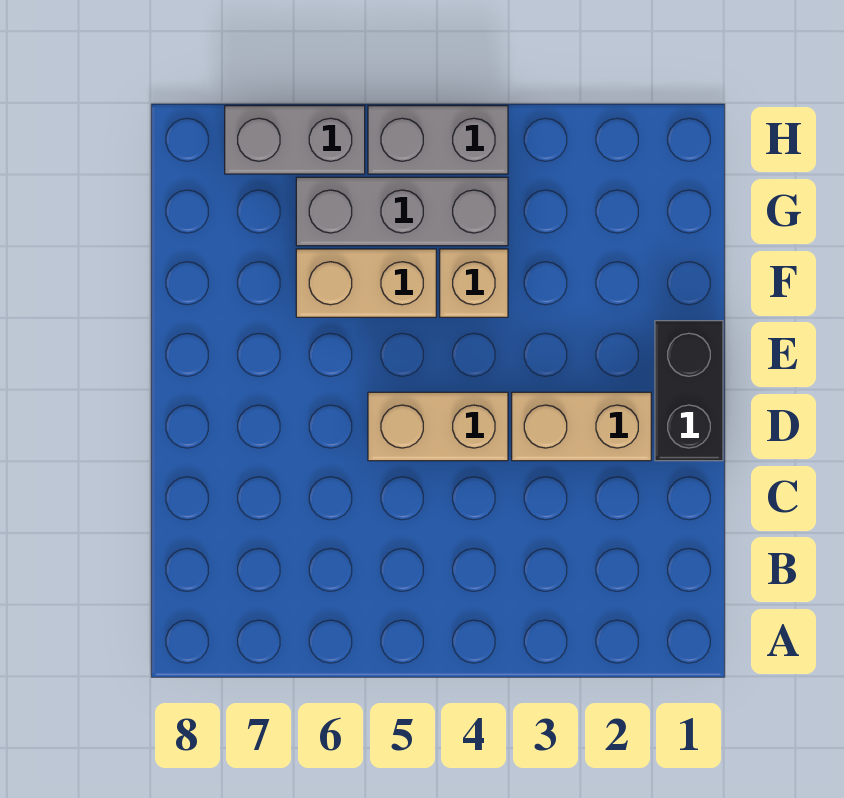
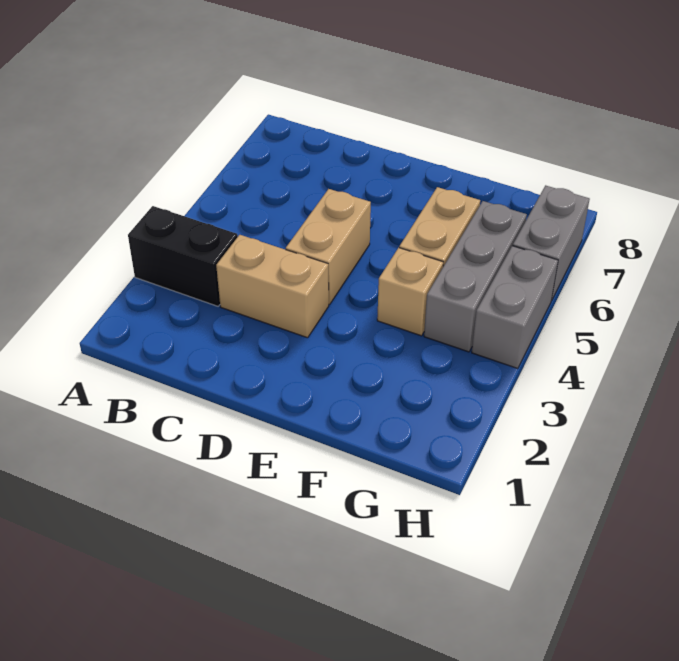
black brick D1:E1 level 1 -> black brick A3:B3 level 1
tan brick D2:D3 level 1 -> tan brick C3:D3 level 1

